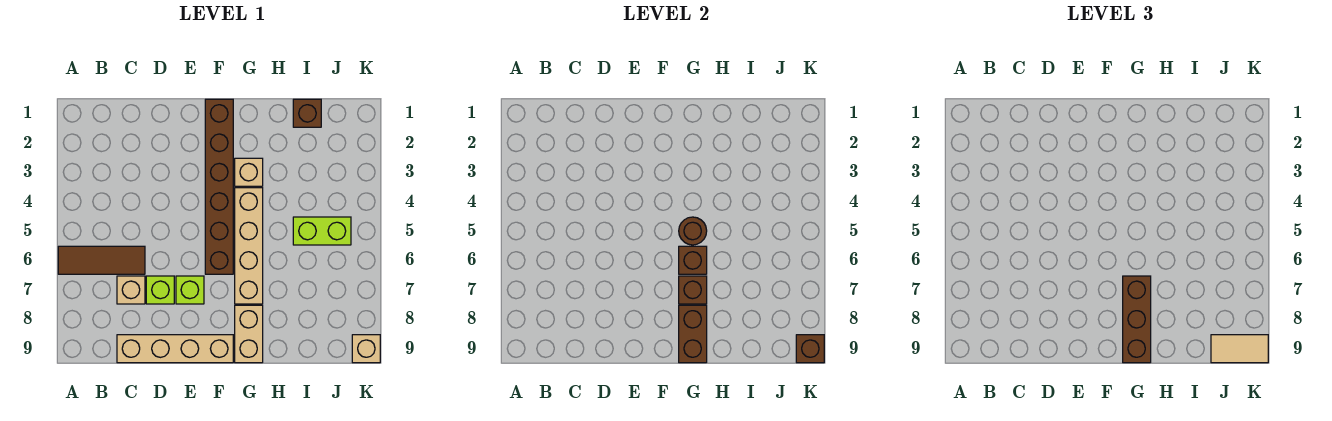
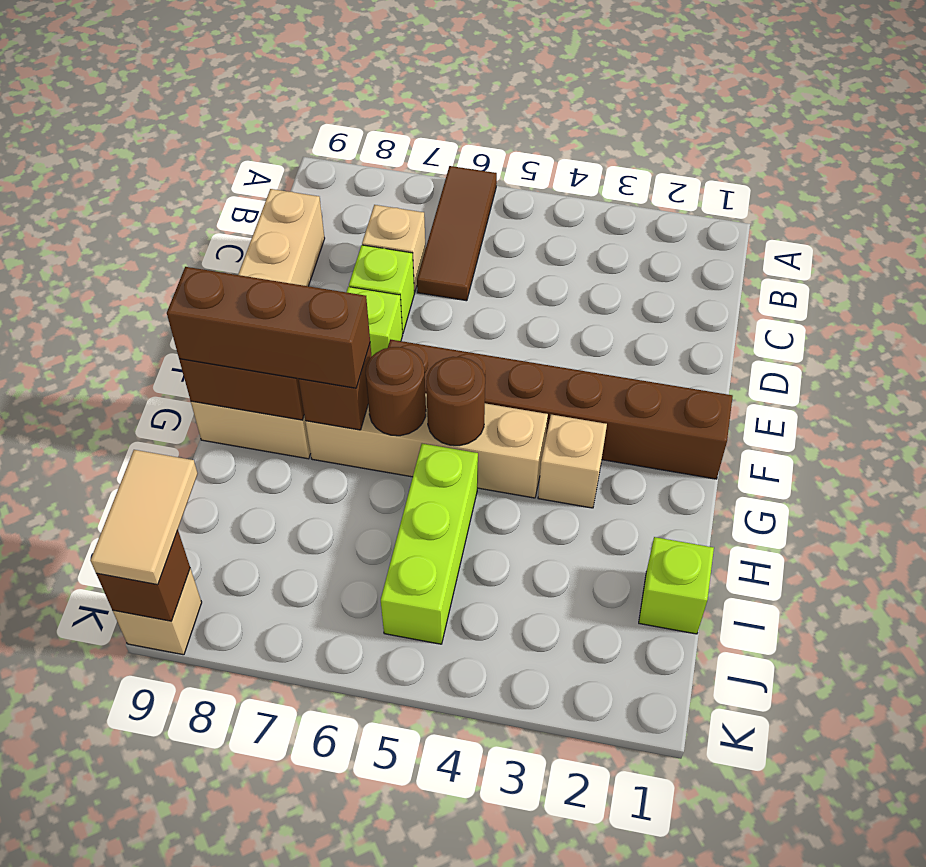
brown brick G6 level 2 -> brown round brick G6 level 2
brown brick I1 level 1 -> lime brick I1 level 1
lime brick I5:J5 level 1 -> lime brick H5:J5 level 1

